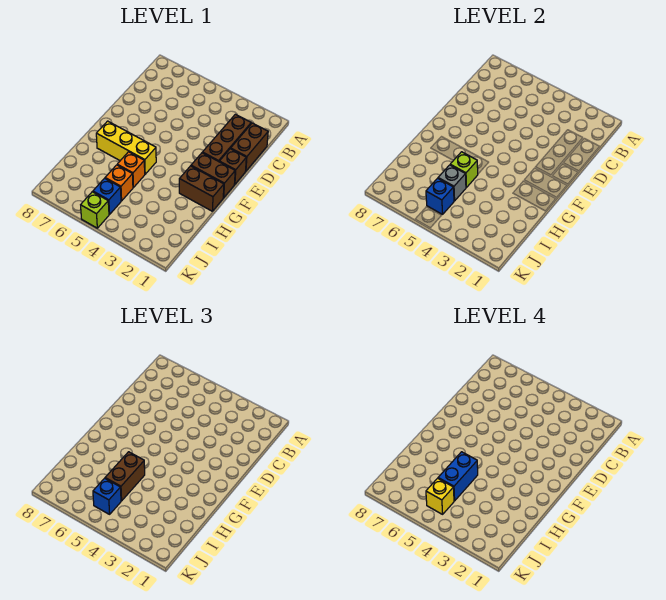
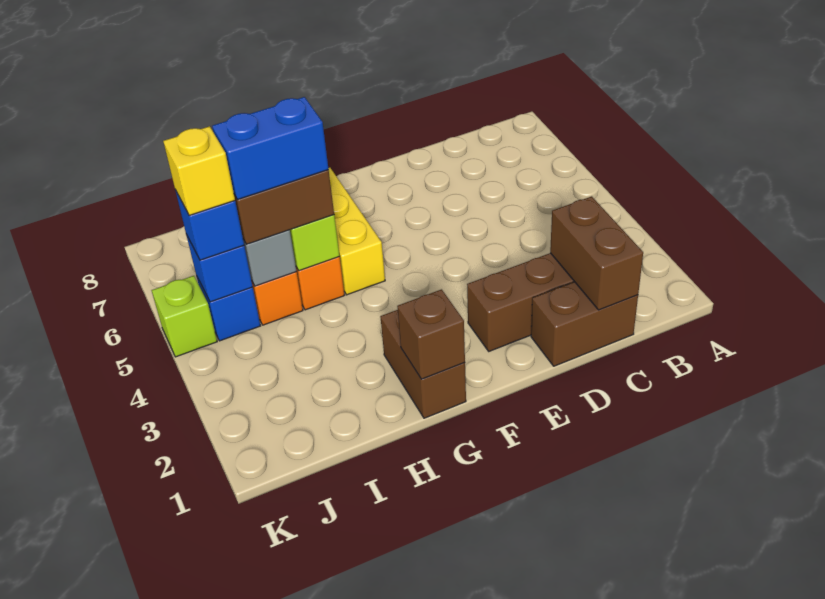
brown brick E1 level 1 -> brown brick G1 level 2
brown brick F1:F2 level 1 -> brown brick C1:C2 level 2

